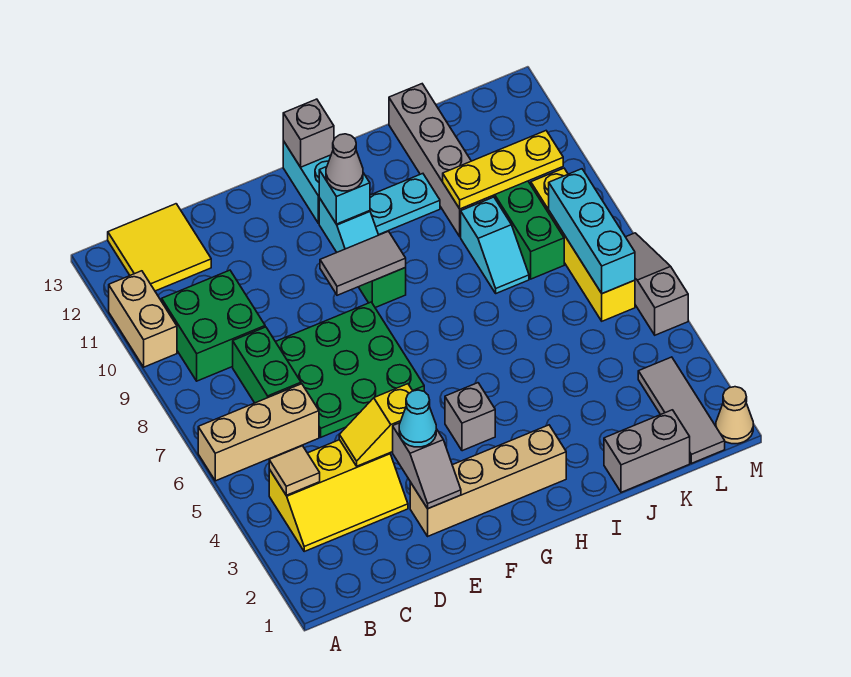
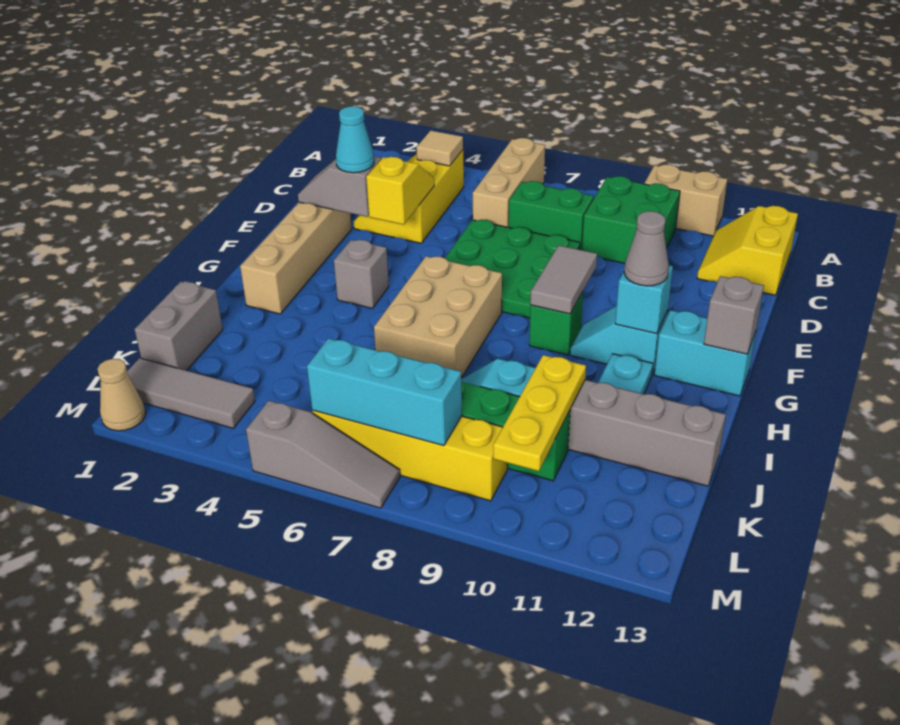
yellow tile B12:C13 level 1 -> yellow slope B12:C13 level 1 top 13
none -> tan brick G6:I7 level 1

